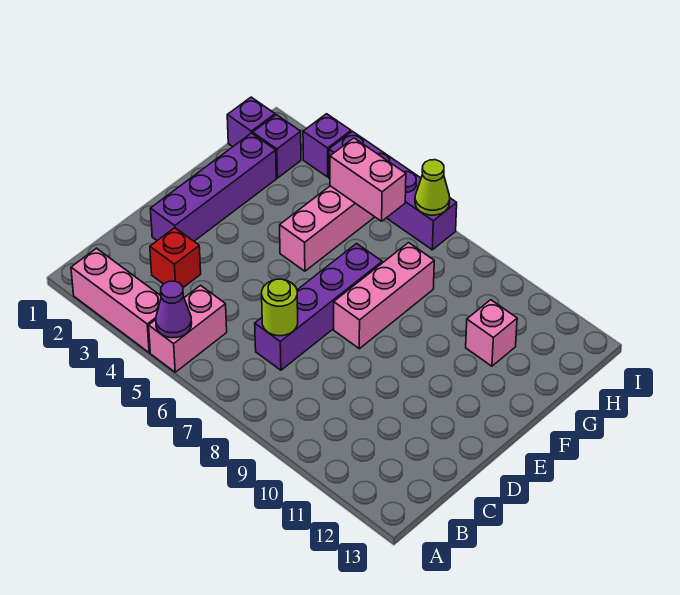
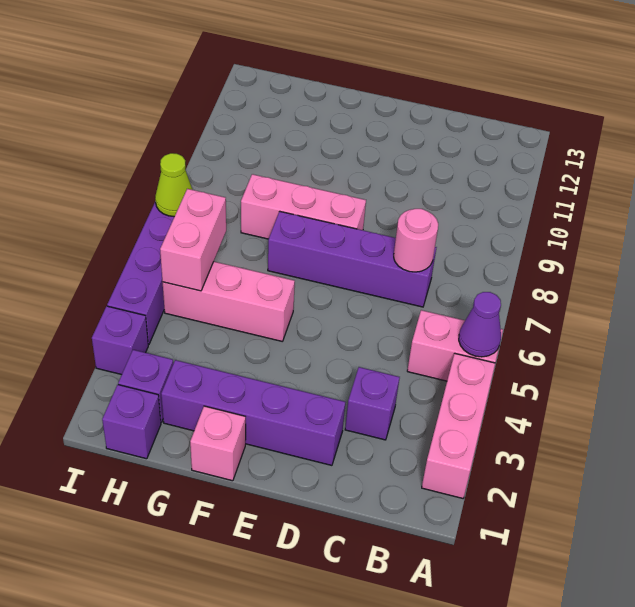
red brick C3 level 1 -> purple brick C3 level 1
lime round brick C7 level 2 -> pink round brick C7 level 2
pink brick G11 level 1 -> pink brick F1 level 1

